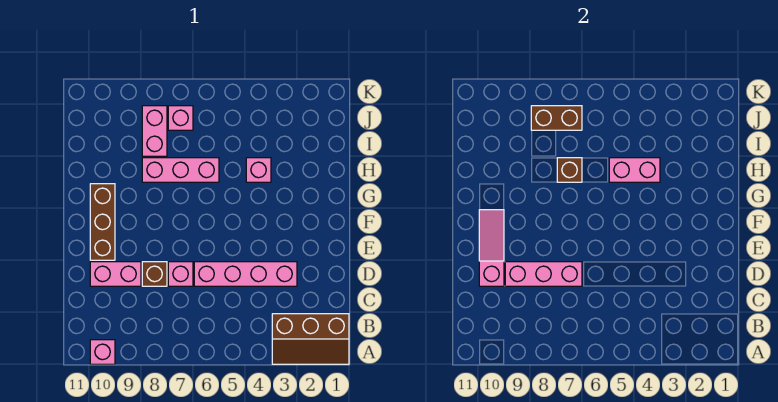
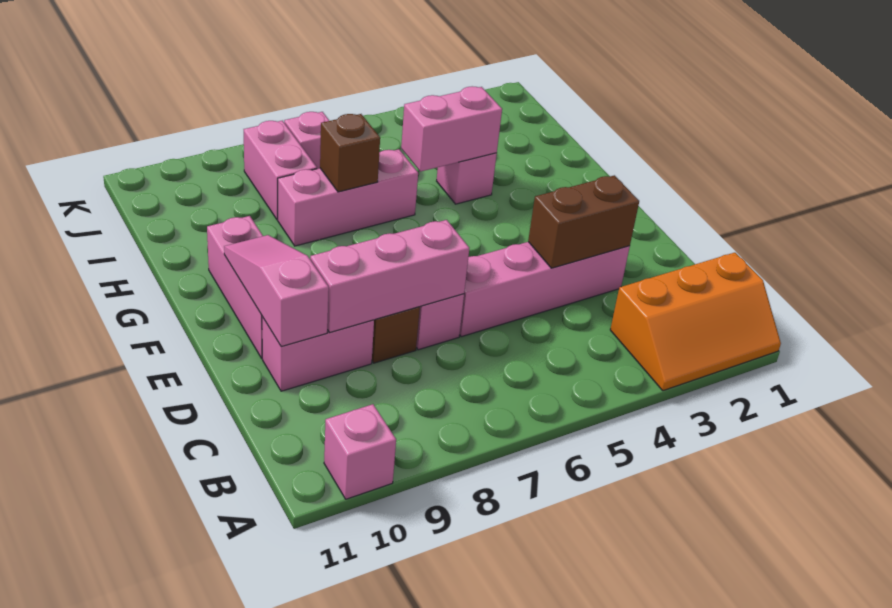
brown slope A1:B3 level 1 top B -> orange slope A1:B3 level 1 top B
brown brick E10:G10 level 1 -> pink brick E10:G10 level 1
brown brick J7:J8 level 2 -> brown brick D3:D4 level 2

